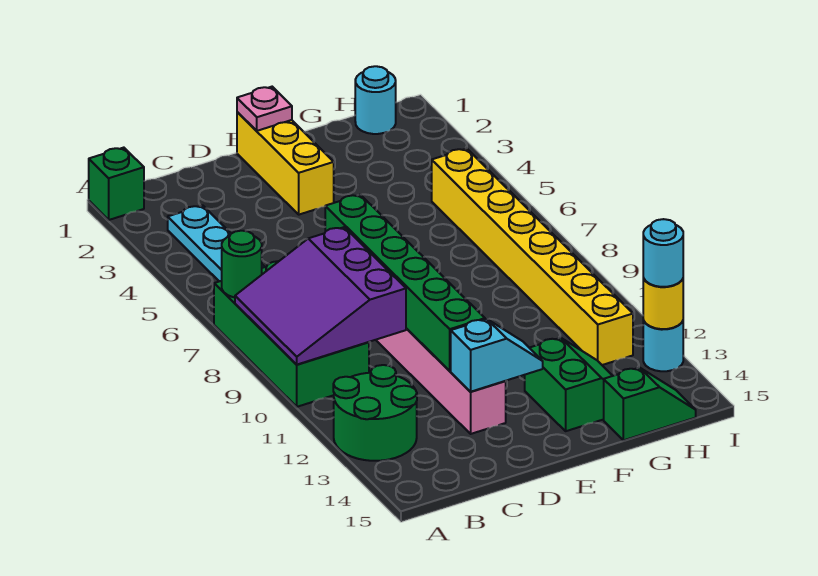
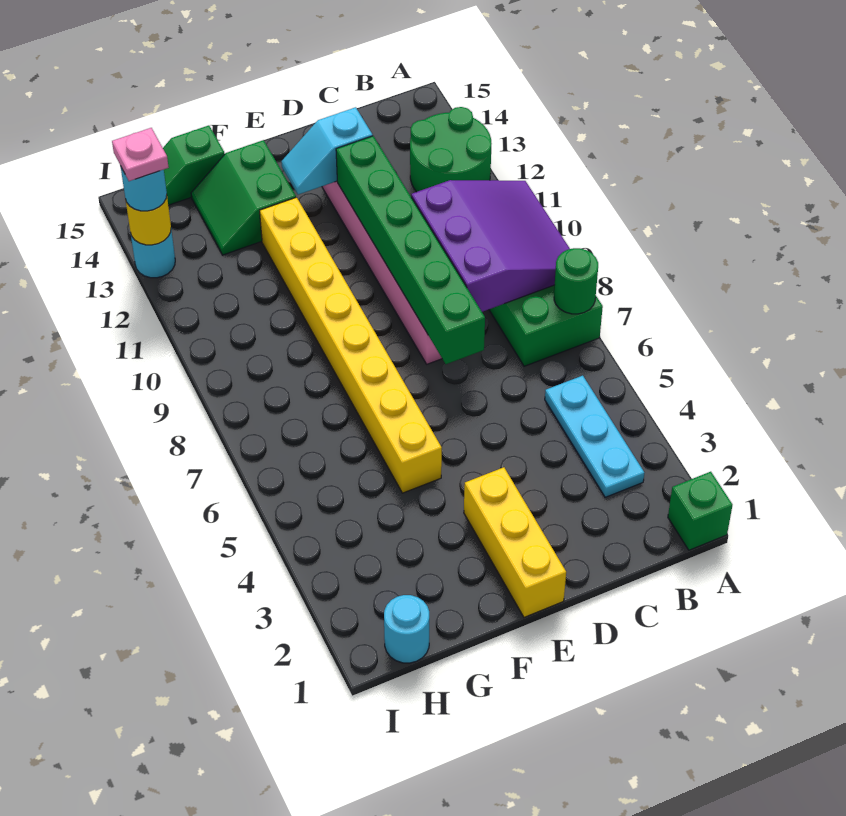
pink plate E1 level 2 -> pink plate I13 level 4
yellow brick H5:H12 level 1 -> yellow brick F5:F12 level 1

